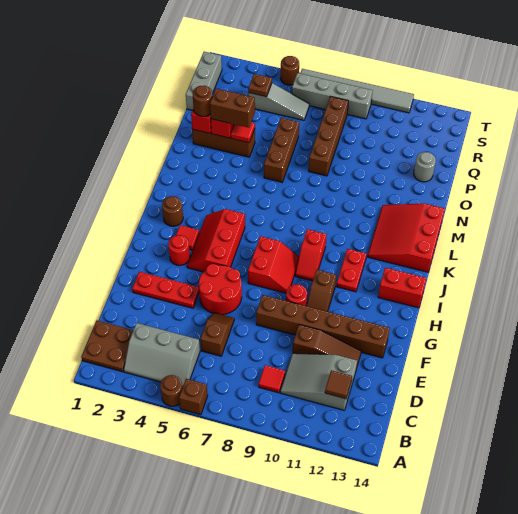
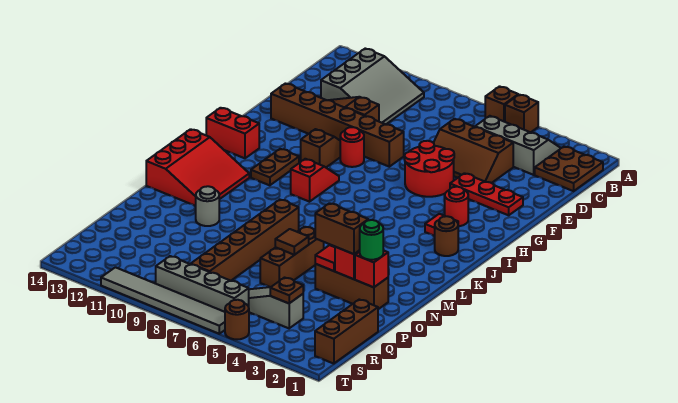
brown round brick A5 level 1 -> brown brick A5 level 1
red tile C9 level 1 -> none
grey slope C10:D12 level 1 top 12 -> grey slope B10:D12 level 1 top 12
brown tile C12 level 2 -> brown tile O6 level 2
brown slope D6:E6 level 1 top D -> brown slope D4:E6 level 1 top D
red slope H4:J5 level 1 top 5 -> none
red slope H7:I8 level 1 top 7 -> none
red plate I11:J11 level 1 -> brown plate I11:J11 level 1
brown round brick O2 level 3 -> green round brick O2 level 3
brown brick O8:R8 level 1 -> brown brick M8:R8 level 1
grey round brick P13 level 1 -> grey round brick N11 level 1
grey brick Q1:S1 level 1 -> brown brick Q1:S1 level 1

